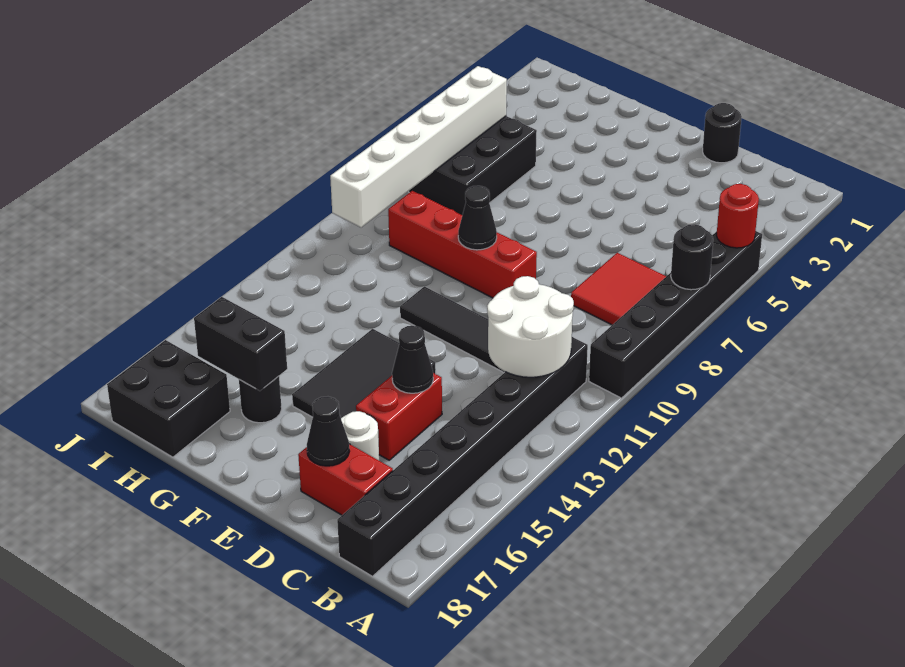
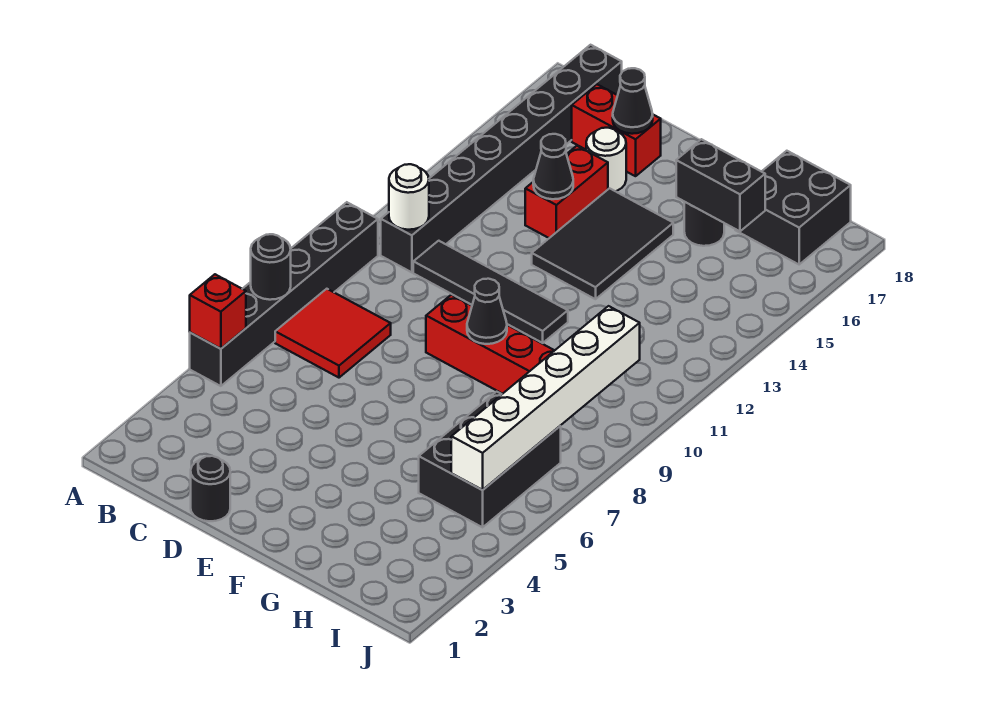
red round brick A5 level 2 -> red brick A5 level 2
white round brick B11:C12 level 2 -> white round brick B11 level 2

